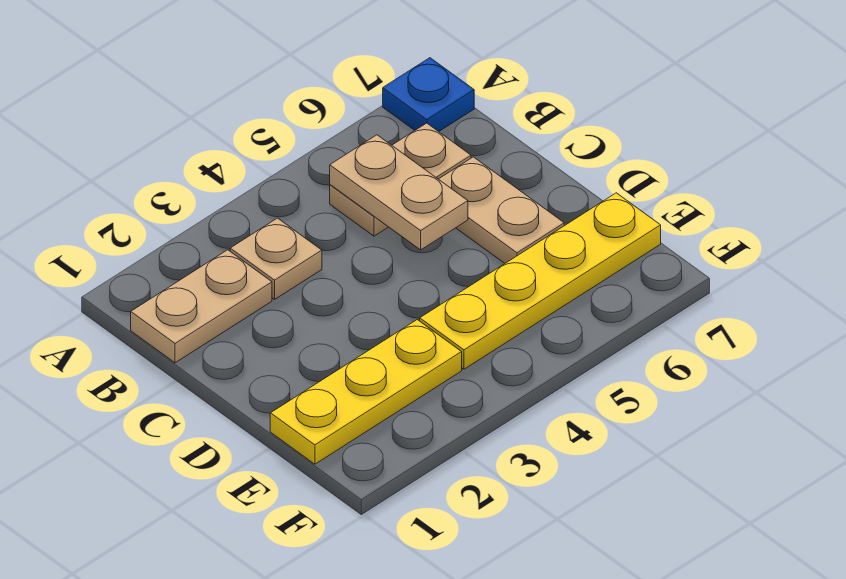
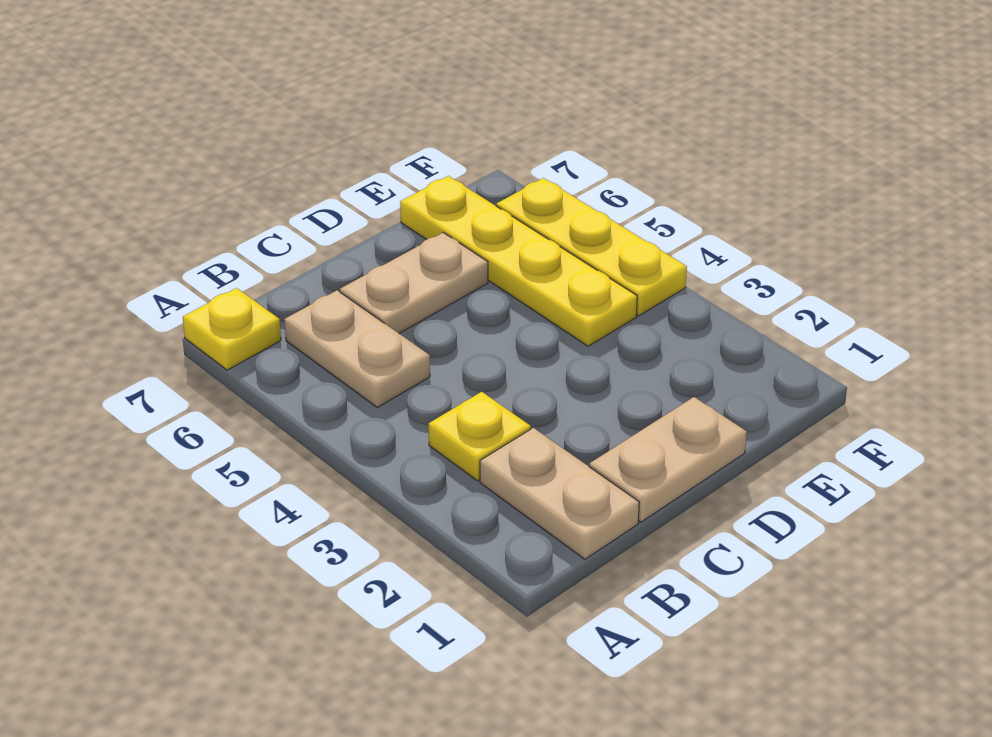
blue plate A7 level 1 -> yellow plate A7 level 1
tan plate B3 level 1 -> yellow plate B3 level 1
tan plate B5:C5 level 2 -> tan plate C1:D1 level 1
yellow plate E1:E3 level 1 -> yellow plate F4:F6 level 1

